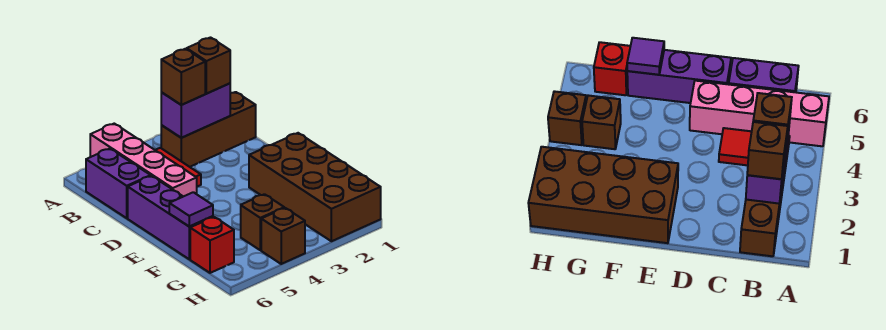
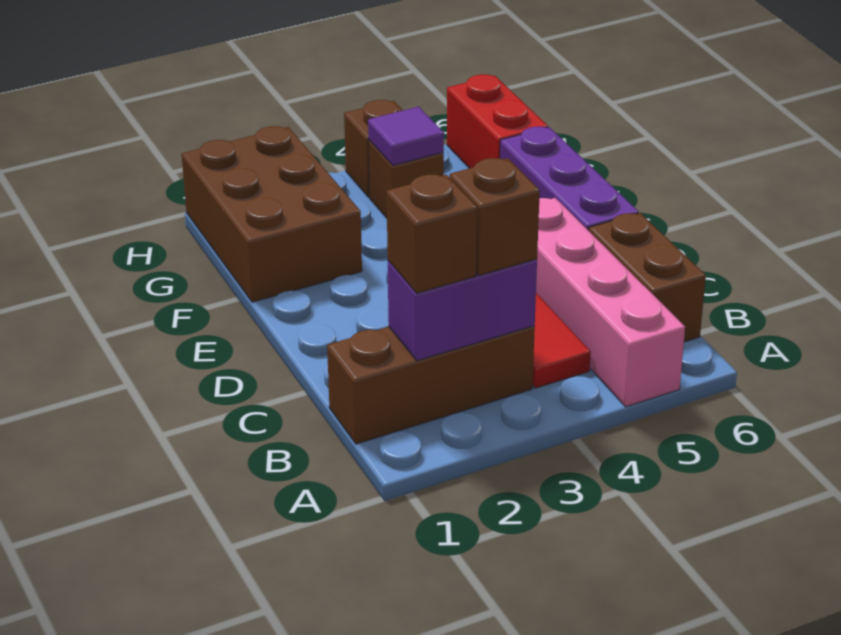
purple brick B6:C6 level 1 -> brown brick B6:C6 level 1
brown brick E1:H2 level 1 -> brown brick F1:H2 level 1
purple tile F6 level 2 -> purple tile G4 level 2
red brick G6 level 1 -> red brick G6:H6 level 1

